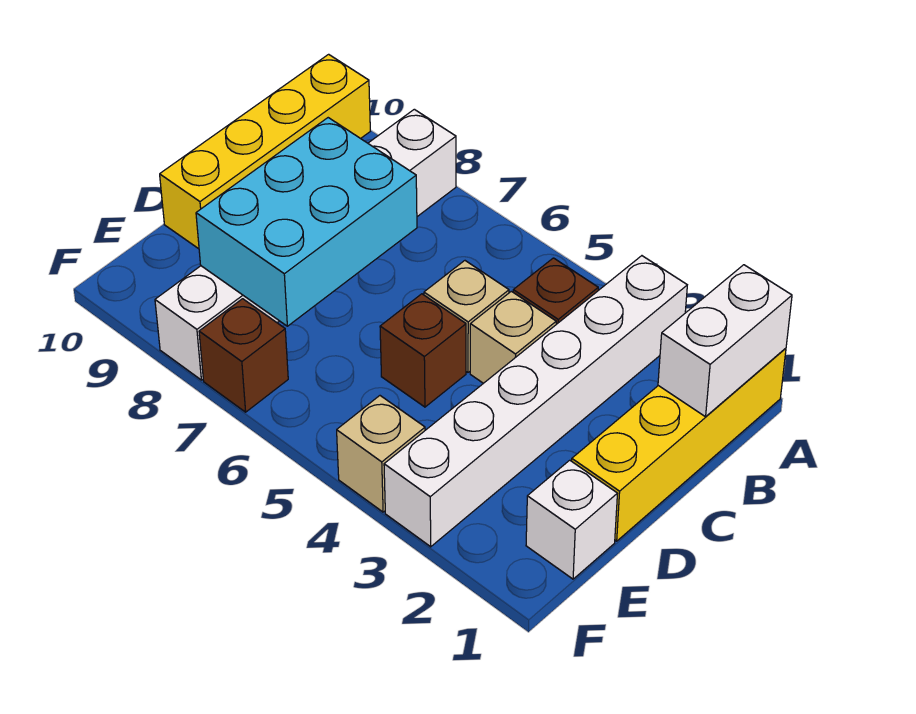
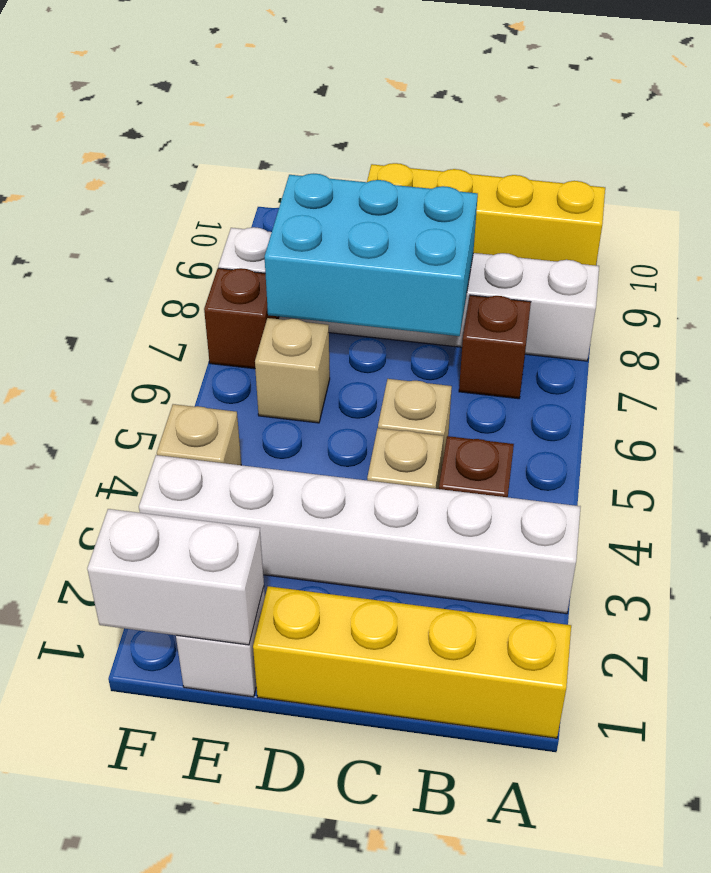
white brick A1:B1 level 2 -> white brick E1:F1 level 2
brown brick D5 level 1 -> brown brick B7 level 1
none -> tan brick E6 level 1

